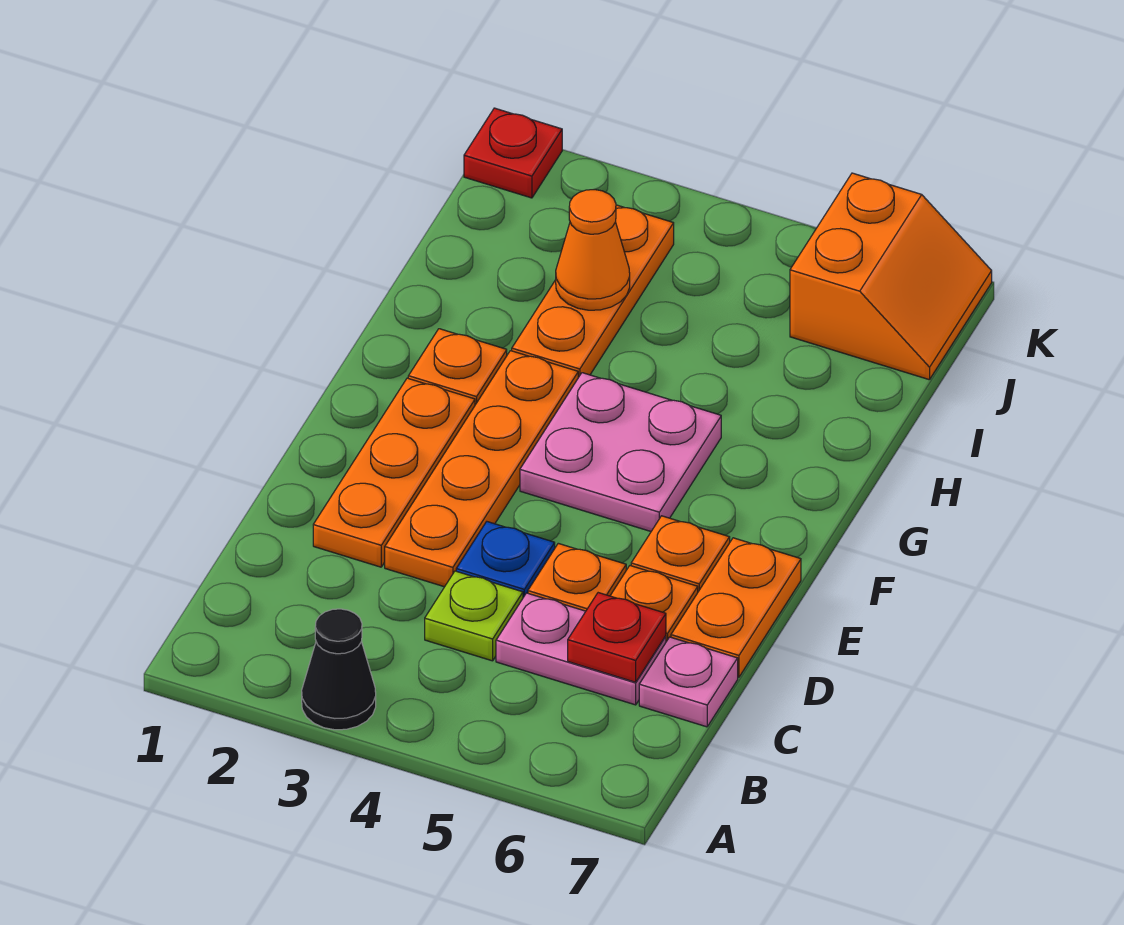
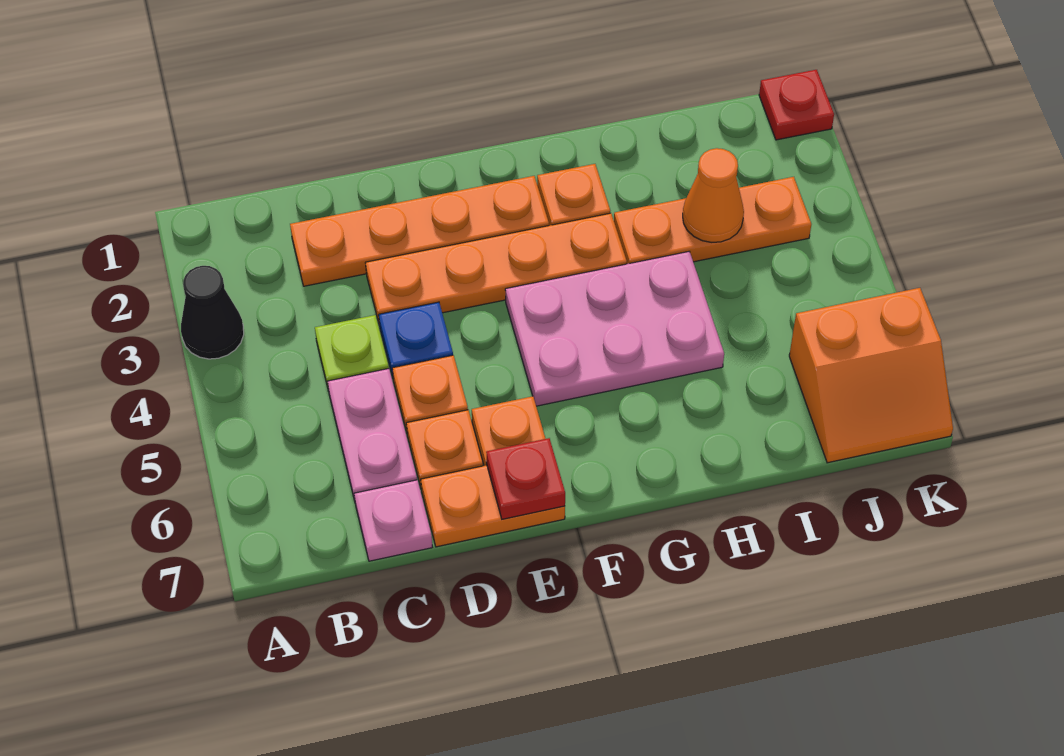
red plate C6 level 2 -> red plate E7 level 2
orange plate D2:F2 level 1 -> orange plate C2:F2 level 1
pink plate F4:G5 level 1 -> pink plate F4:H5 level 1

